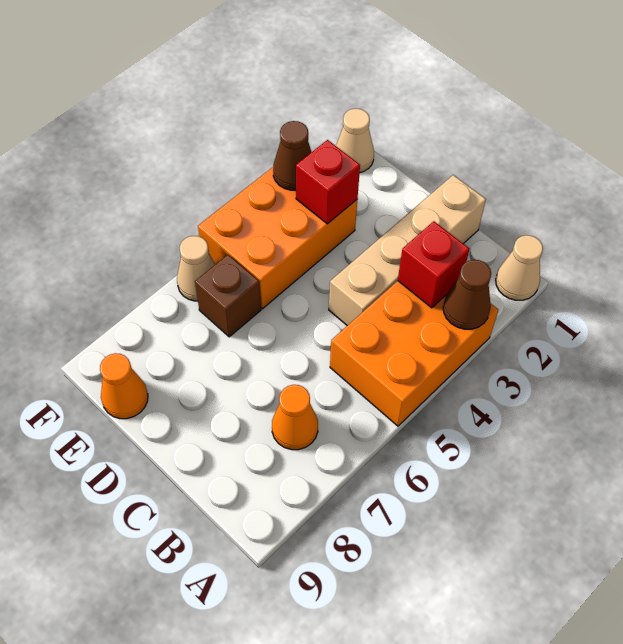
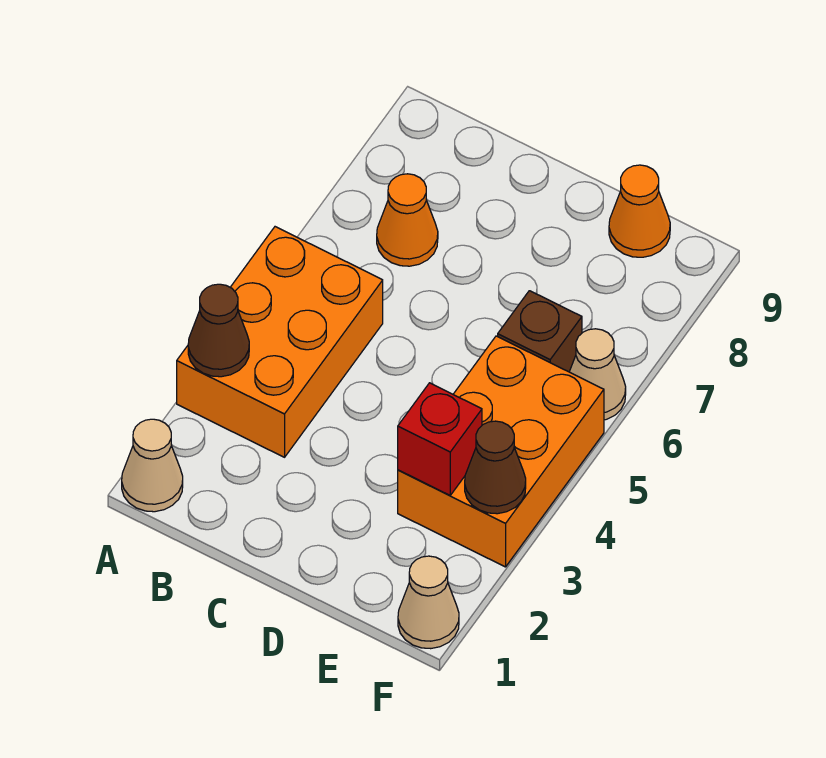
red brick B3 level 2 -> none
tan brick C1:C4 level 1 -> none

